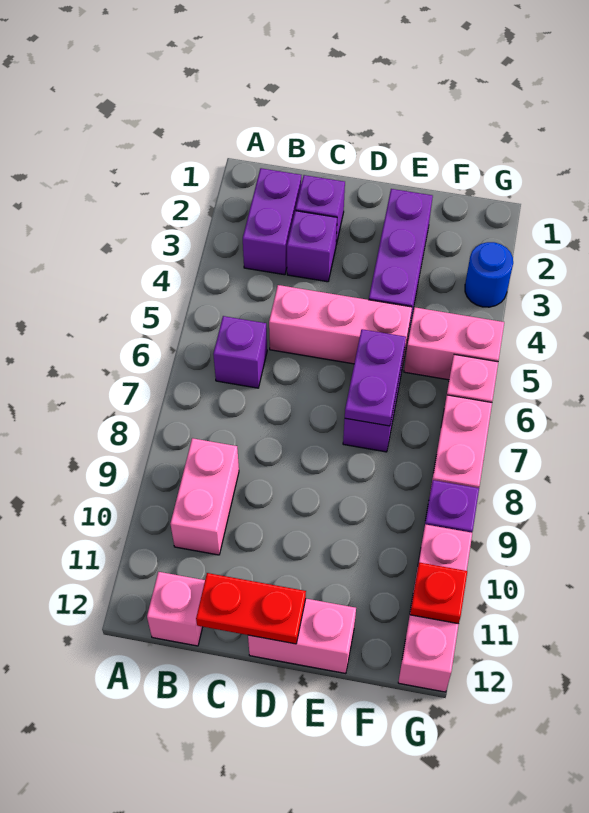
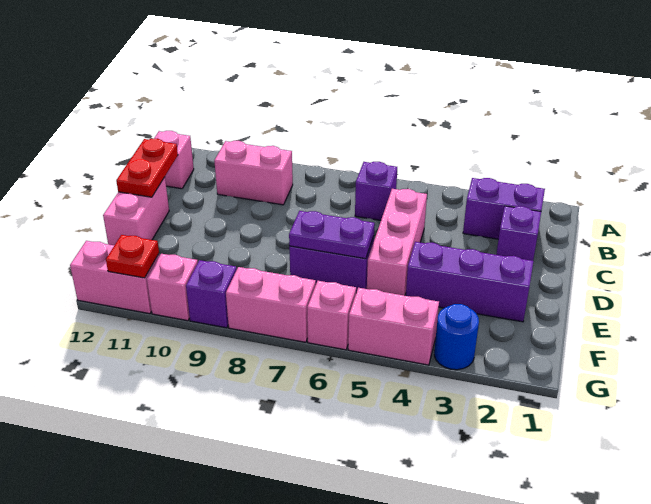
purple brick C3 level 1 -> none
pink brick F5:G5 level 1 -> pink brick G4:G5 level 1

